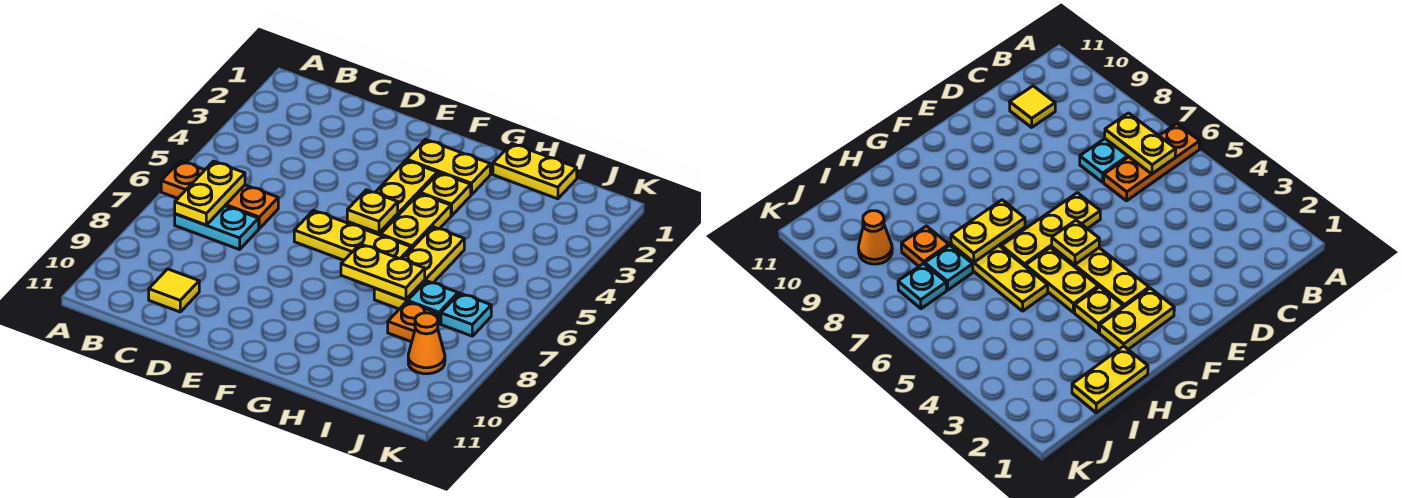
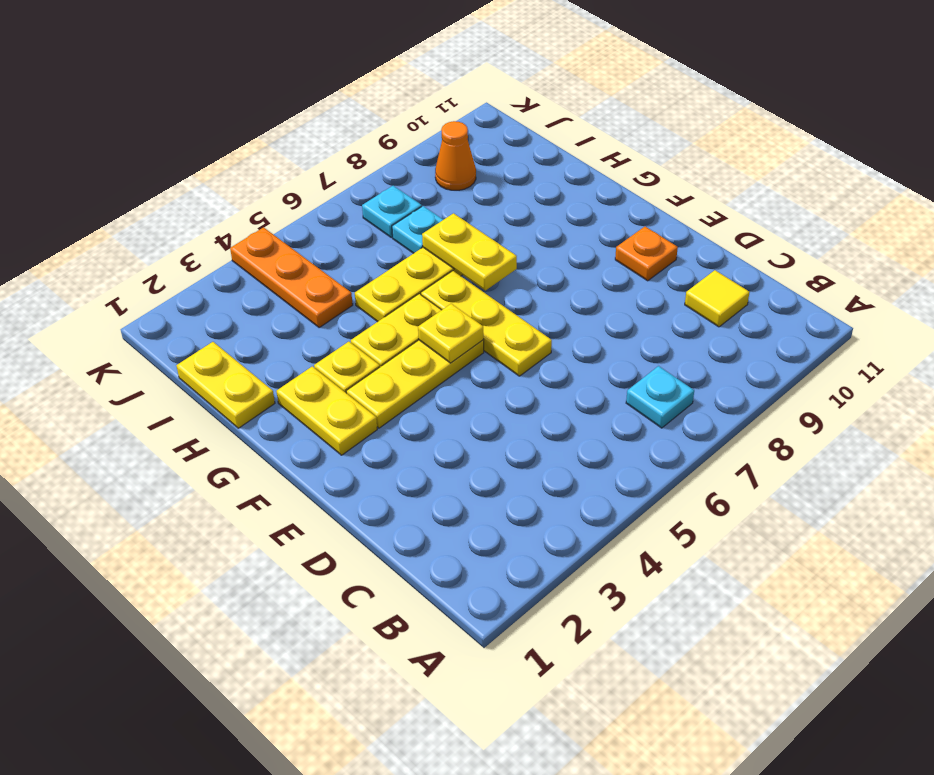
orange plate A6:C6 level 1 -> orange plate I4:K4 level 1
yellow plate B6:B7 level 2 -> none
cyan plate B7:C7 level 1 -> cyan plate B7 level 1
orange plate I8 level 1 -> orange plate E10 level 1

